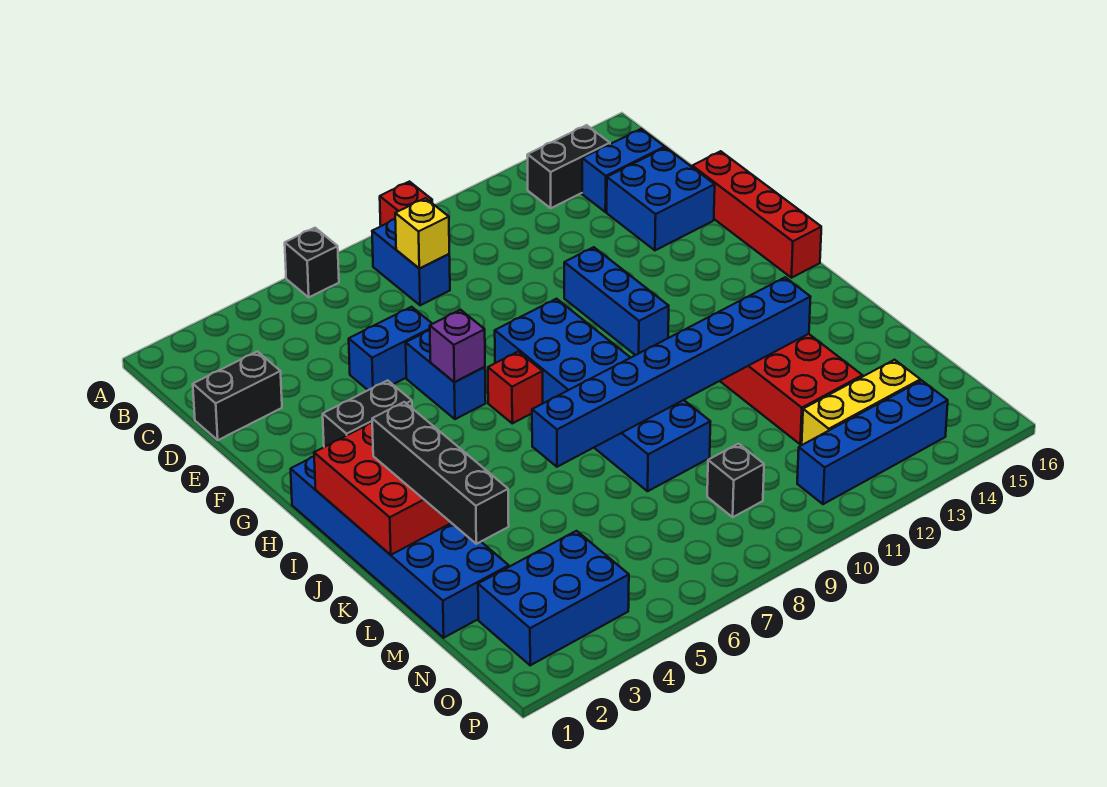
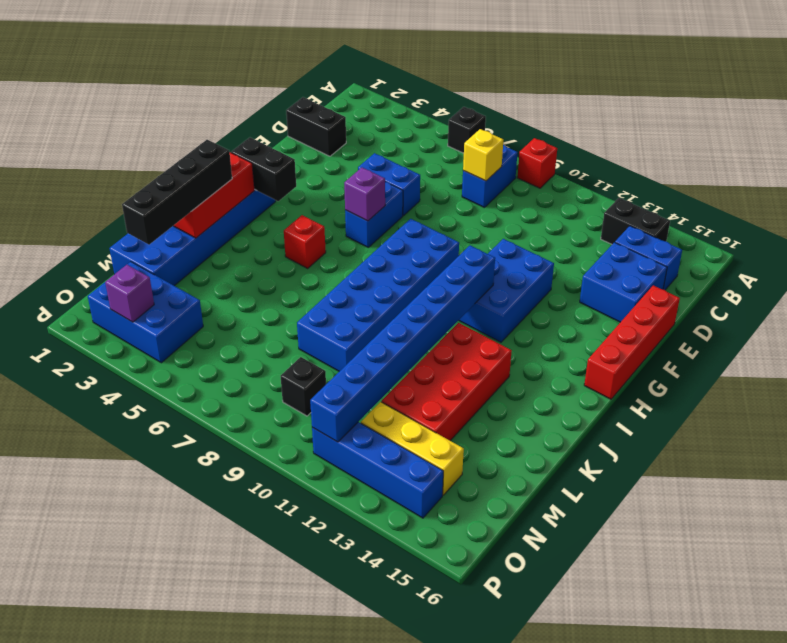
blue brick F11:H11 level 1 -> blue brick F11:H12 level 1
red brick H7 level 1 -> red brick I5 level 1
blue brick K6:K13 level 2 -> blue brick H11:O11 level 2
none -> purple brick O3 level 2

